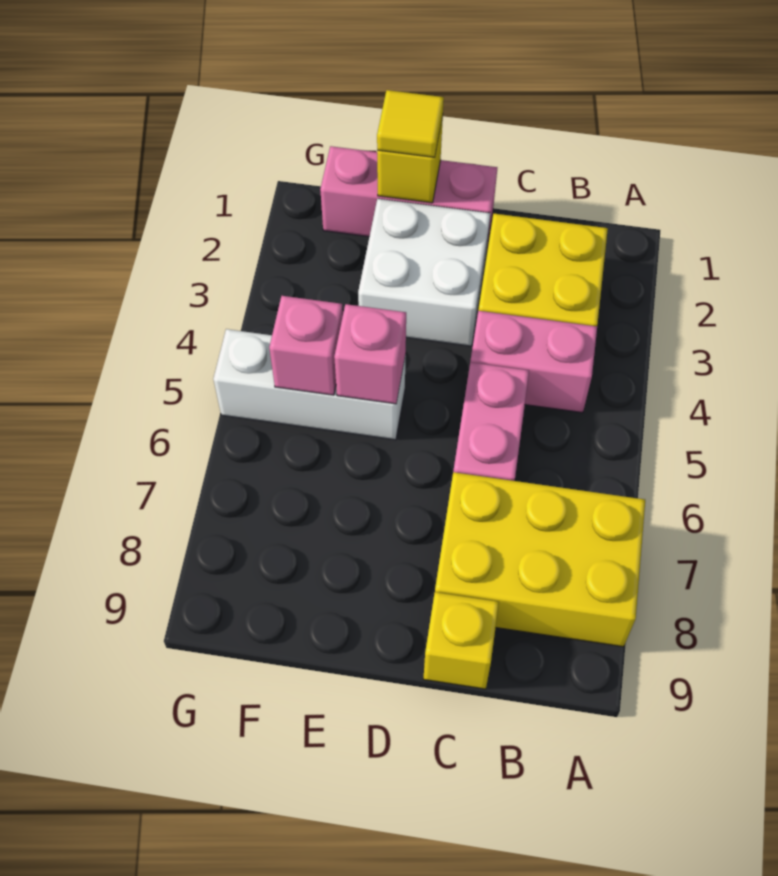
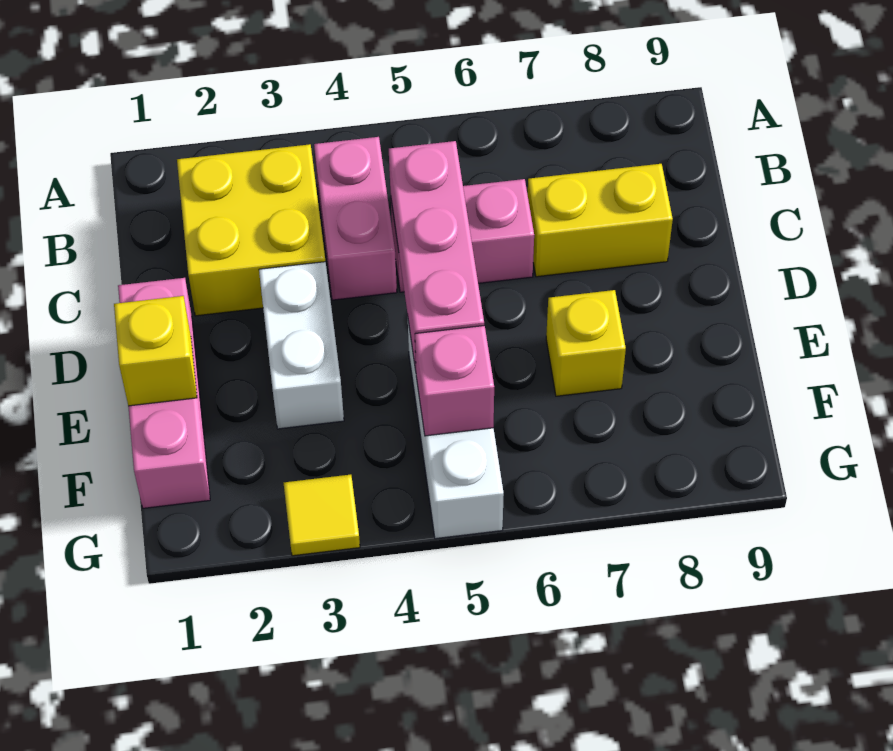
yellow brick A7:C8 level 1 -> yellow brick C7:C8 level 1
yellow brick C9 level 1 -> yellow brick E7 level 1
white brick D2:E3 level 1 -> white brick D3:E3 level 1
yellow tile E1 level 3 -> yellow tile G3 level 1
pink brick E5 level 2 -> pink brick C5:E5 level 2

